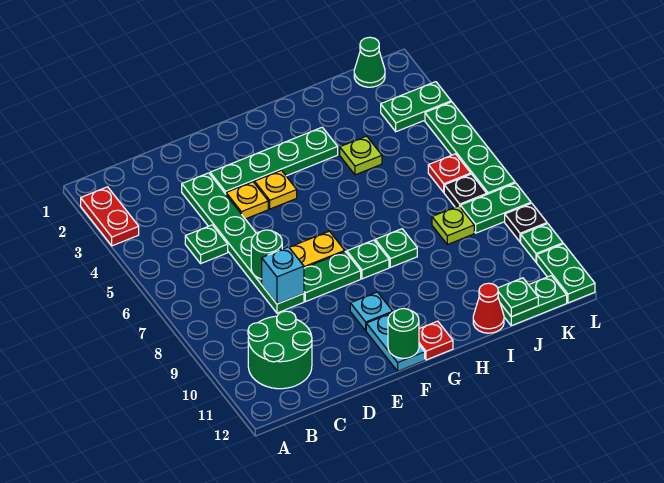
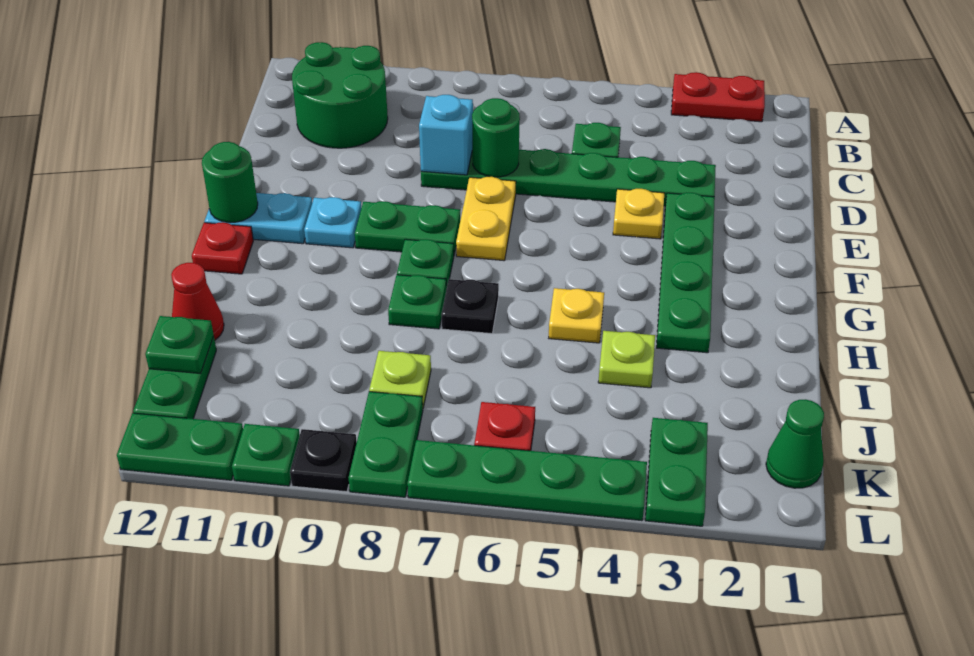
green plate E8:F8 level 1 -> green plate F8:F9 level 1
yellow plate F4 level 1 -> yellow plate H5 level 1
black plate K7 level 1 -> black plate H7 level 1

